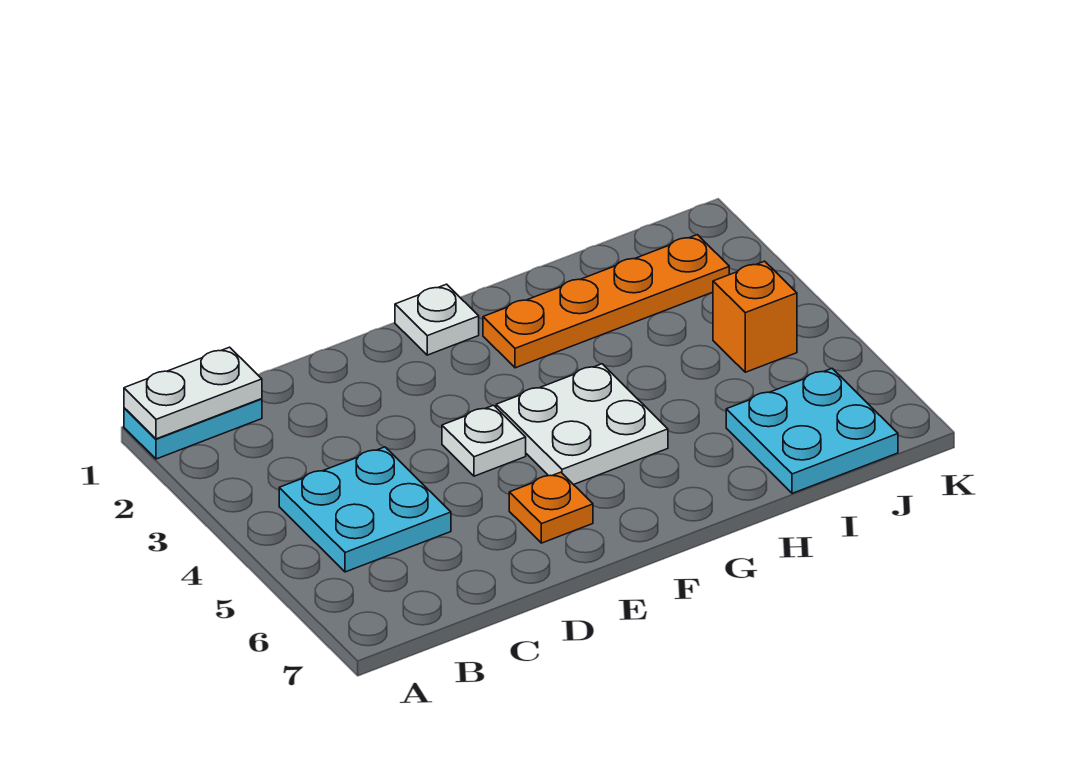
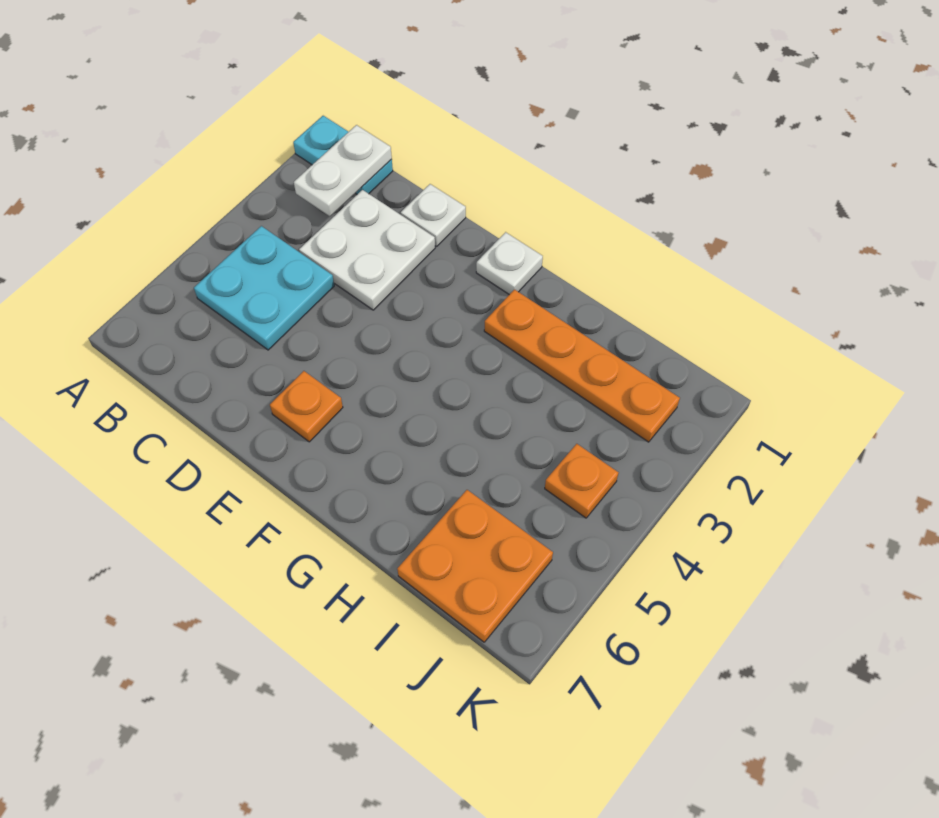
white plate A1:B1 level 2 -> white plate B1:B2 level 2
white plate E4 level 1 -> white plate D1 level 1
white plate F4:G5 level 1 -> white plate C2:D3 level 1
cyan plate I6:J7 level 1 -> orange plate I6:J7 level 1
orange brick J4 level 1 -> orange plate J4 level 1

